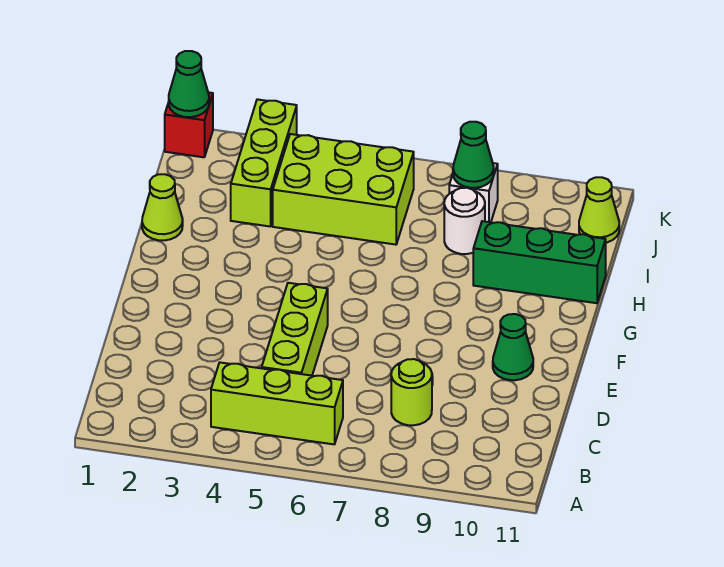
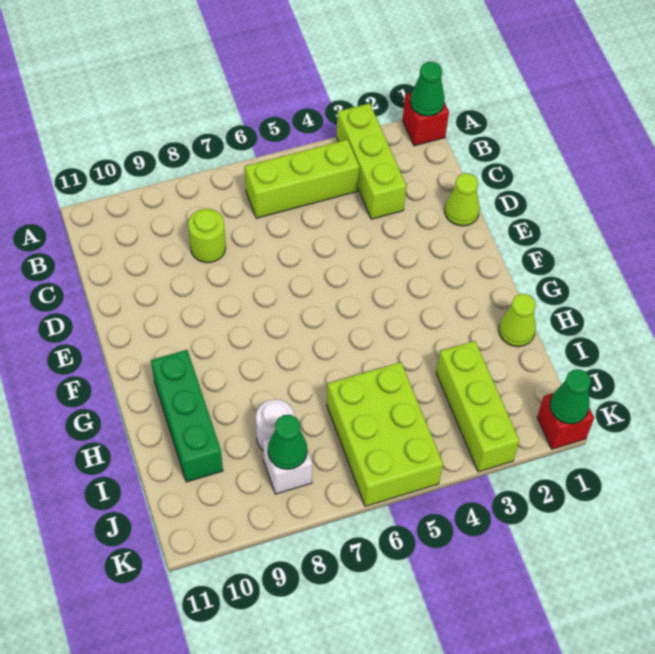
none -> red brick A1 level 1
lime brick C5:E5 level 1 -> lime brick A3:C3 level 1
green cone E10 level 1 -> green cone A1 level 2
green brick H9:H11 level 1 -> green brick G10:I10 level 1
lime brick I4:J6 level 1 -> lime brick I5:K6 level 1
lime cone J11 level 1 -> lime cone D1 level 1

